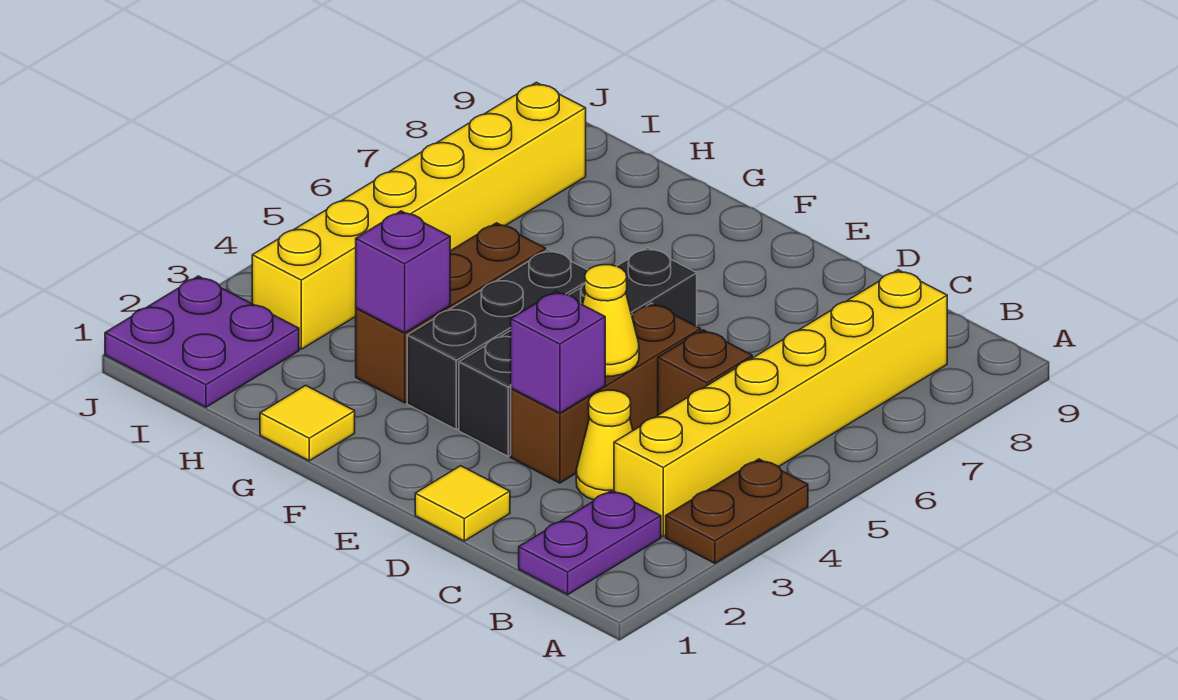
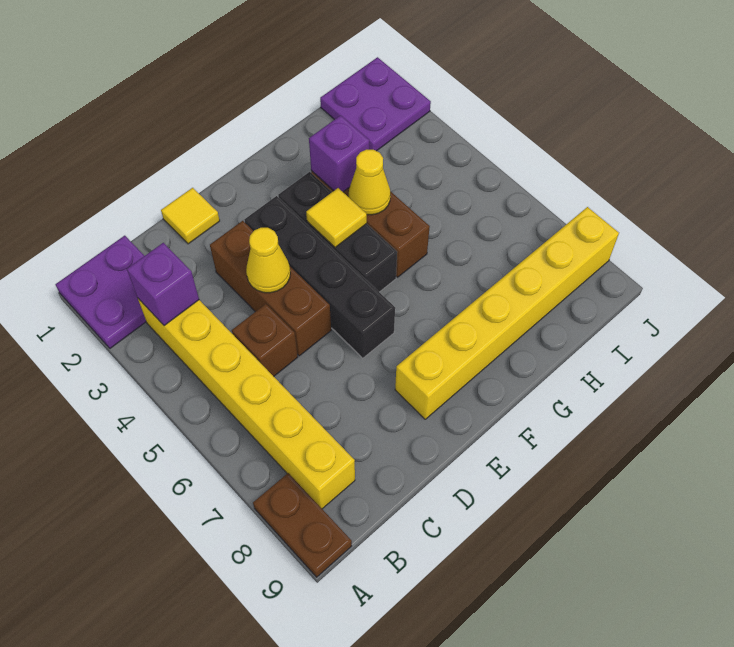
brown plate A3:A4 level 1 -> brown plate A8:A9 level 1
purple plate B1:B2 level 1 -> purple plate A1:B2 level 1
yellow cone C3 level 1 -> yellow cone G4 level 2
purple brick D3 level 2 -> purple brick B3 level 2
yellow tile G1 level 1 -> yellow tile F4 level 2
yellow brick I3:I8 level 1 -> yellow brick E8:J8 level 1

